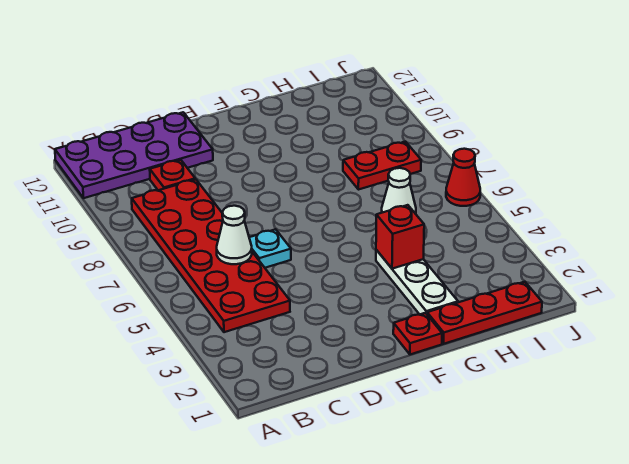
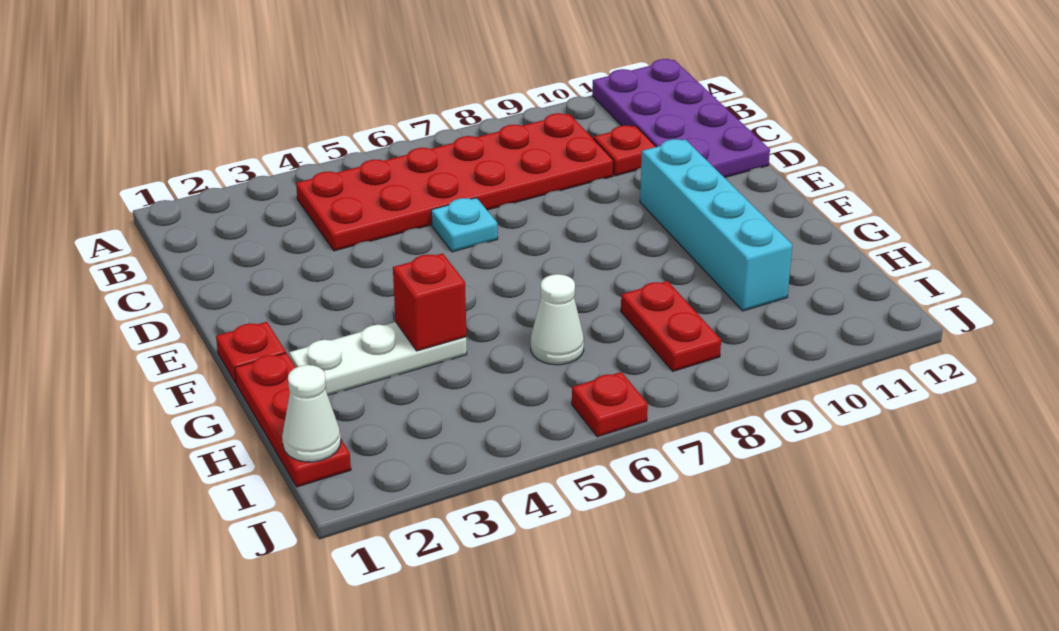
white cone C6 level 2 -> white cone I1 level 2
none -> cyan brick E10:H10 level 1
red cone J6 level 1 -> red plate J6 level 1

